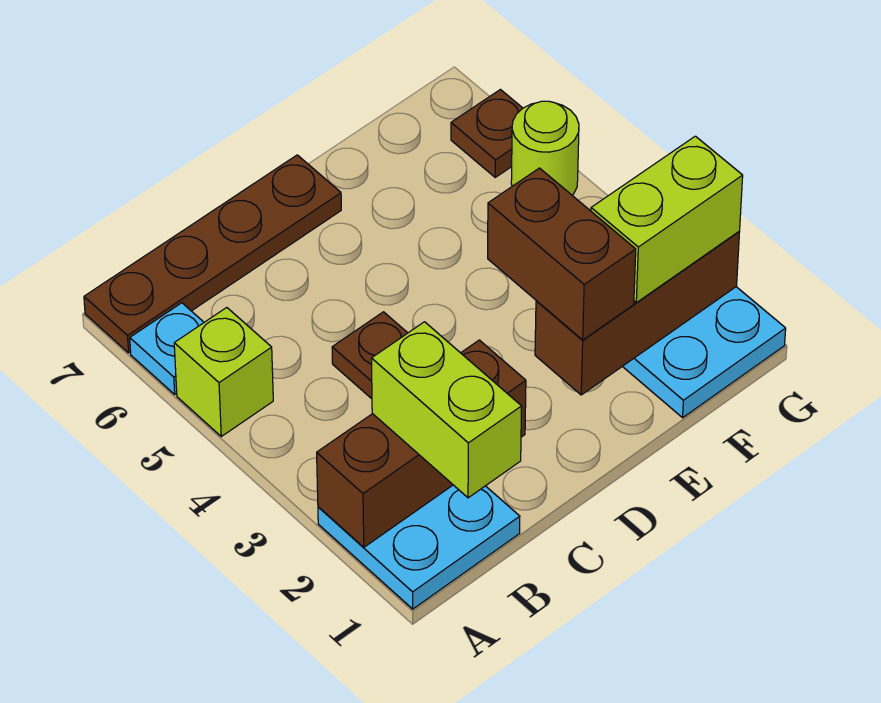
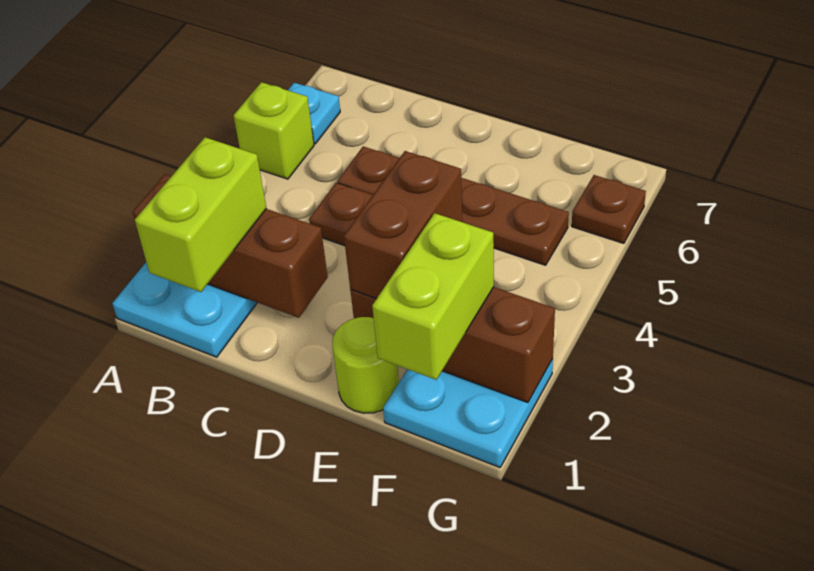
brown plate A7:D7 level 1 -> brown plate C5:F5 level 1
lime brick F2:G2 level 3 -> lime brick F1:F2 level 3
lime round brick G5 level 1 -> lime round brick E1 level 1

